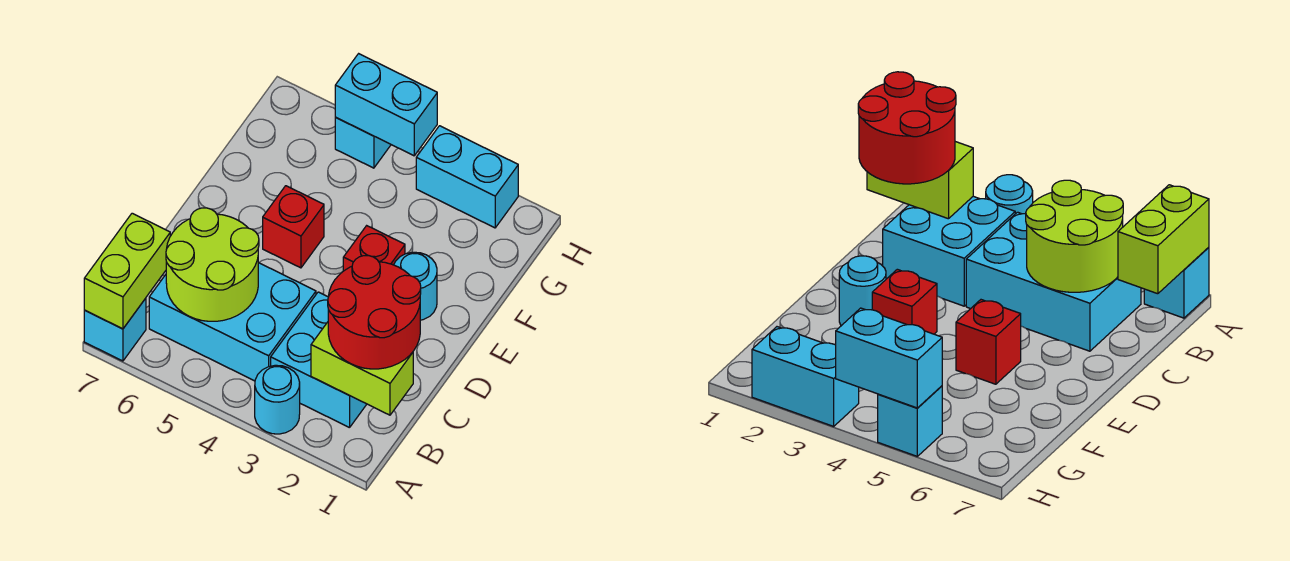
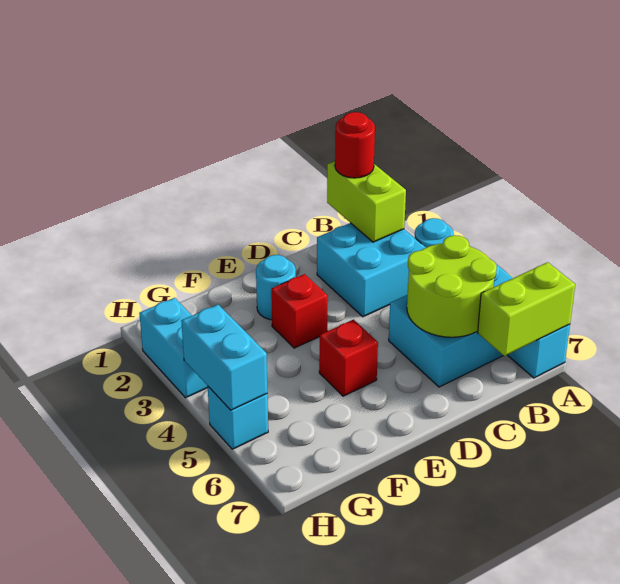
red round brick B1:C2 level 3 -> red round brick B1 level 3
cyan brick B4:C6 level 1 -> cyan brick A5:C6 level 1

